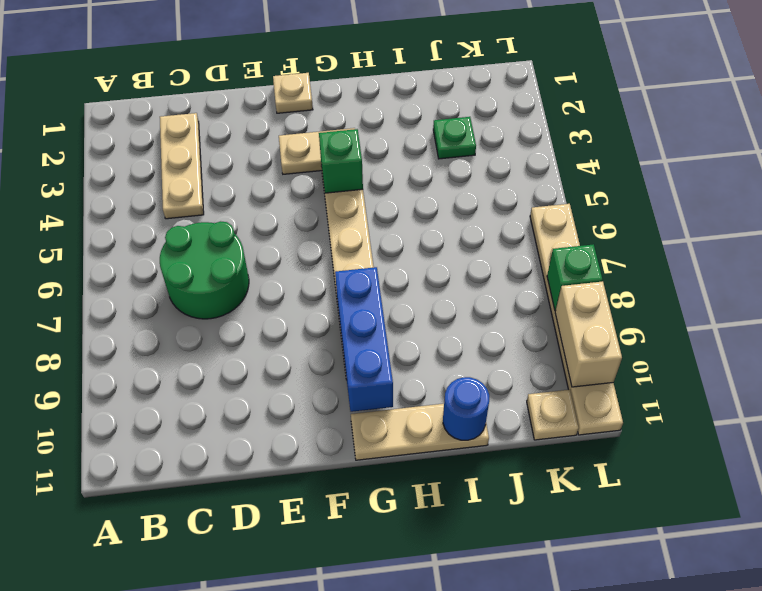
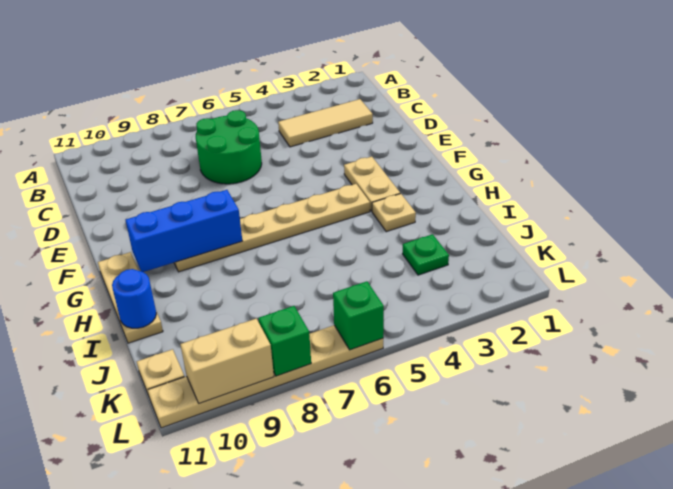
tan plate C2:C4 level 1 -> tan tile C2:C4 level 1
tan plate F1 level 1 -> tan plate H3 level 1
green brick G4 level 2 -> green brick L6 level 2

